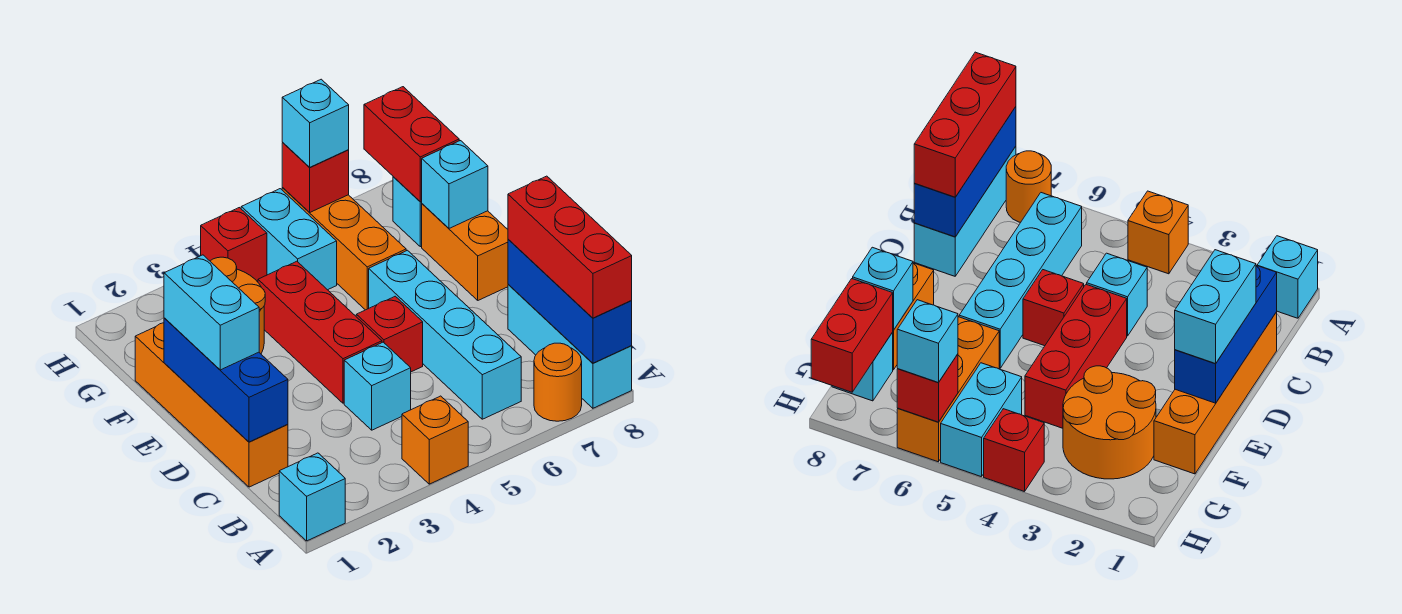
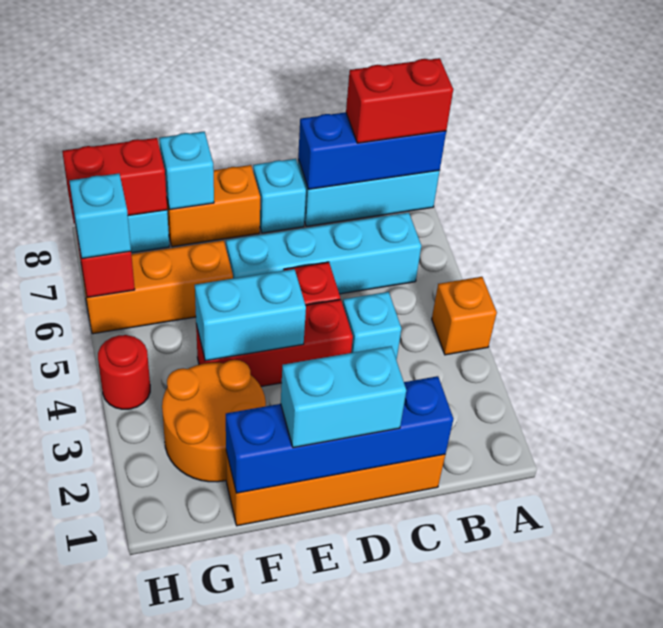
cyan brick A1 level 1 -> cyan brick D8 level 1
orange round brick A7 level 1 -> none
red brick A8:C8 level 3 -> red brick A8:B8 level 3
blue brick C1:E1 level 2 -> blue brick C1:F1 level 2
cyan brick G5:H5 level 1 -> cyan brick E4:F4 level 2
red brick H4 level 1 -> red round brick H4 level 1

